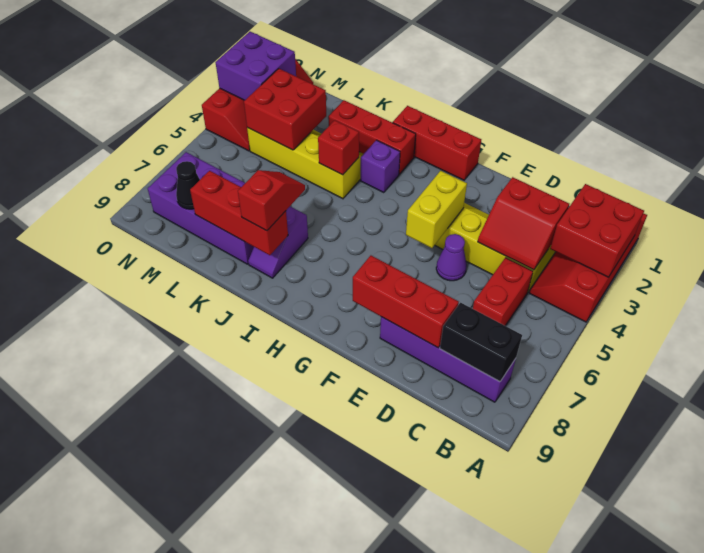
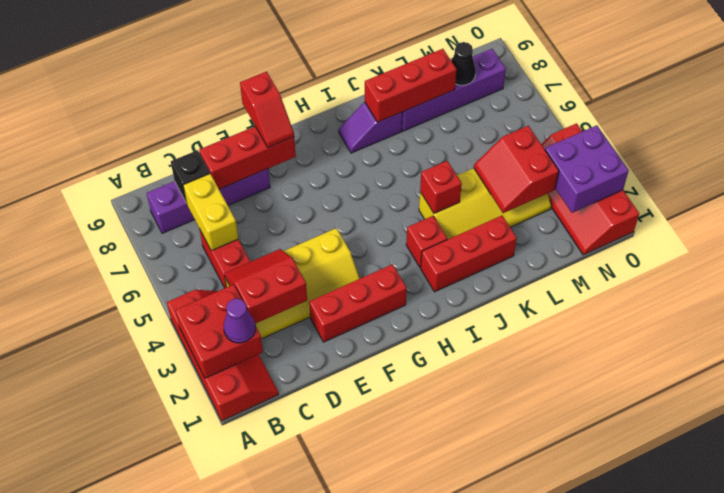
black brick B8:C8 level 2 -> black brick C8 level 2
purple cone E5 level 1 -> purple cone B2 level 3
yellow brick F4:F5 level 2 -> yellow brick C6:C7 level 2
red brick G1:I1 level 1 -> red brick E2:G2 level 1
purple brick I3 level 1 -> red brick I3 level 1
purple slope J7:J8 level 1 top 7 -> purple slope I8:J8 level 1 top J
red slope J7:J8 level 3 top 8 -> red slope F8:F9 level 3 top 9
purple brick K7:N8 level 1 -> purple brick K8:N8 level 1
red brick L3:M4 level 2 -> red slope L3:M4 level 2 top M

